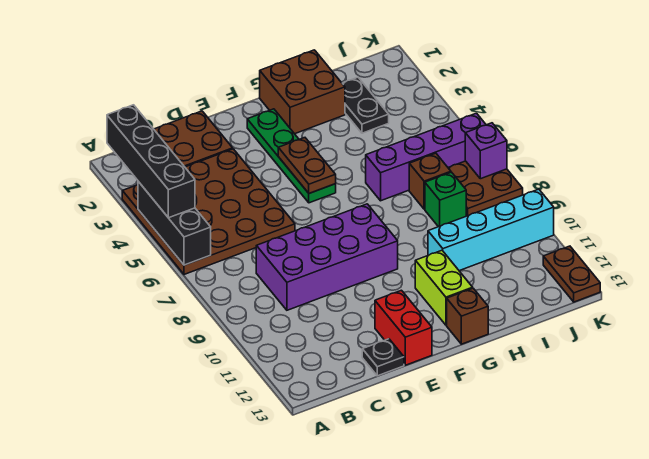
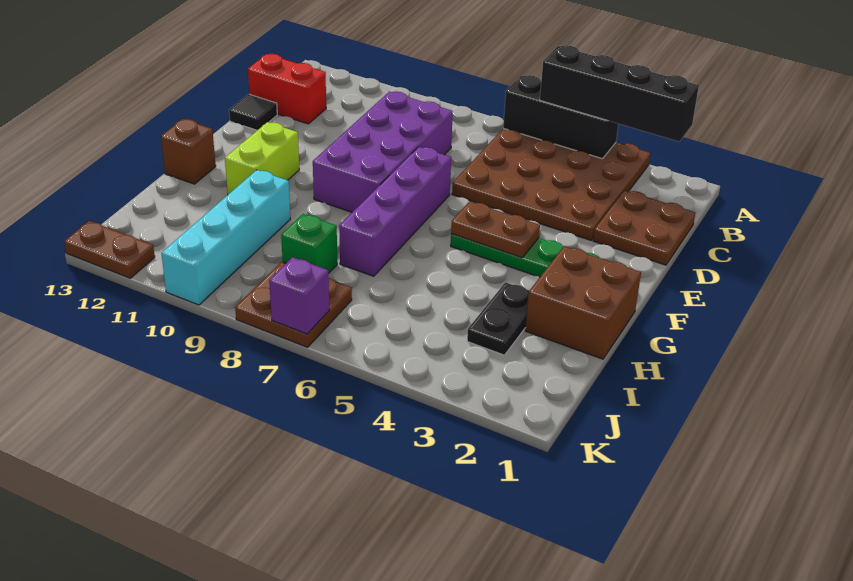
black plate D13 level 1 -> black tile D13 level 1
red brick E12:E13 level 1 -> red brick C12:C13 level 1
lime brick G11:G12 level 1 -> lime brick F11:G11 level 1
purple brick H6:K6 level 1 -> purple brick E7:H7 level 1
black plate I2:I3 level 1 -> black plate H3:I3 level 1
brown brick I7 level 1 -> none

